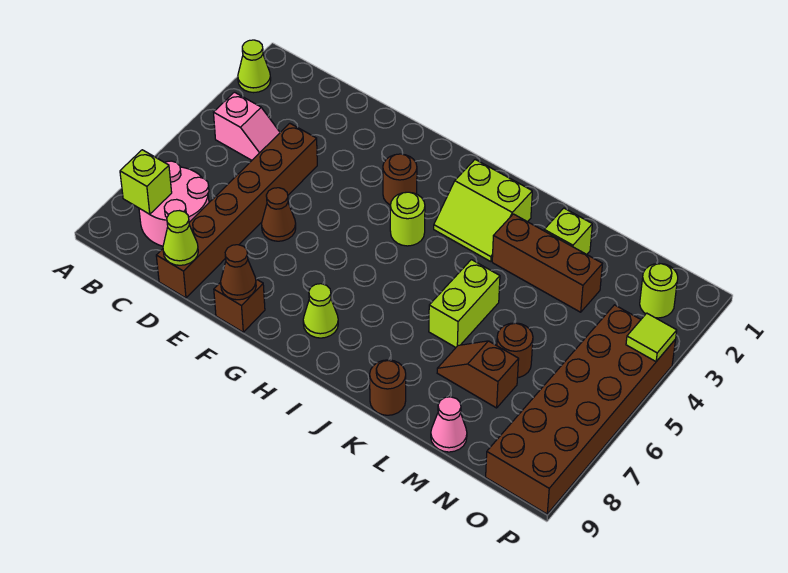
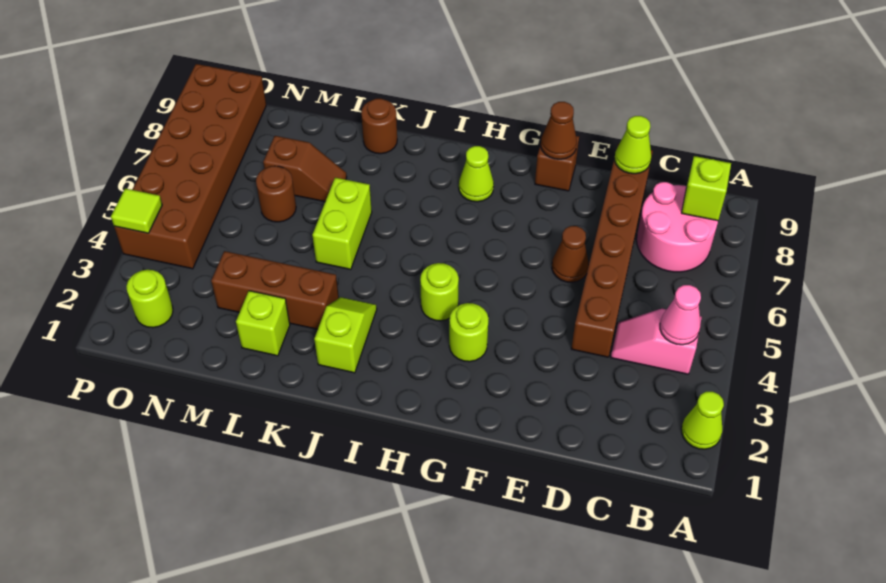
brown round brick G3 level 1 -> lime round brick G3 level 1
lime slope I2:J3 level 1 top 2 -> lime slope J2:J3 level 1 top 2
pink cone M9 level 1 -> pink cone B4 level 2

